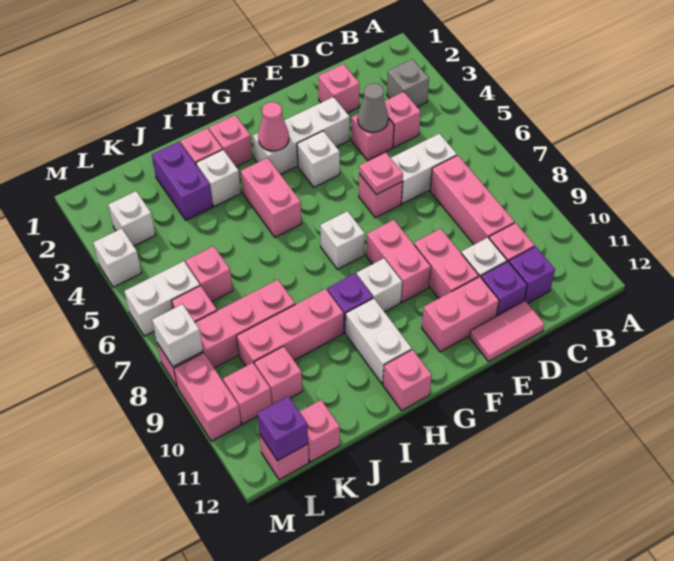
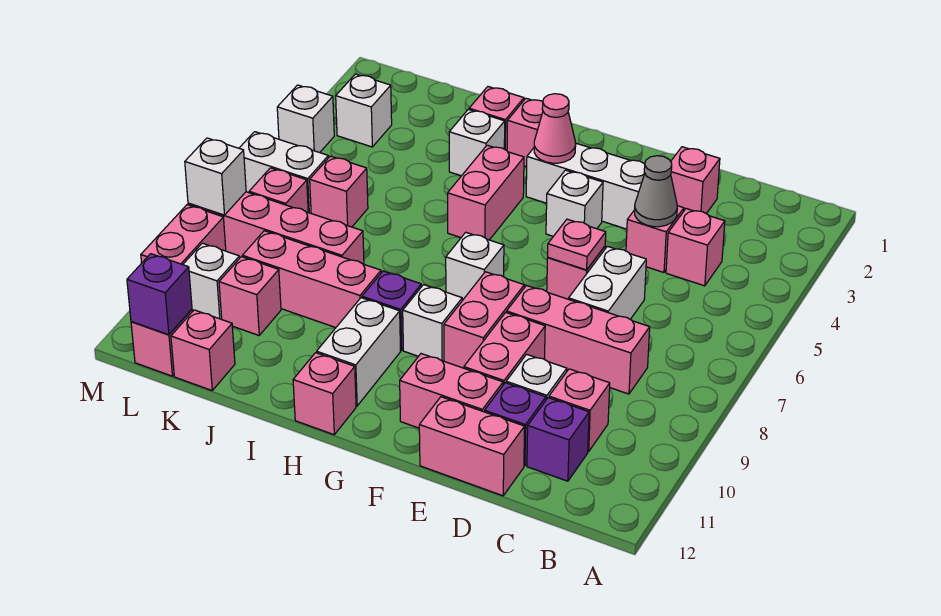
grey brick B3 level 1 -> none
white brick C6:D6 level 1 -> white brick D6:D7 level 1
pink brick C7:C9 level 1 -> pink brick C8:E8 level 1
pink tile D12:E12 level 1 -> pink brick D12:E12 level 1
purple brick J2:J3 level 1 -> none
pink brick L10 level 1 -> white brick L10 level 1

